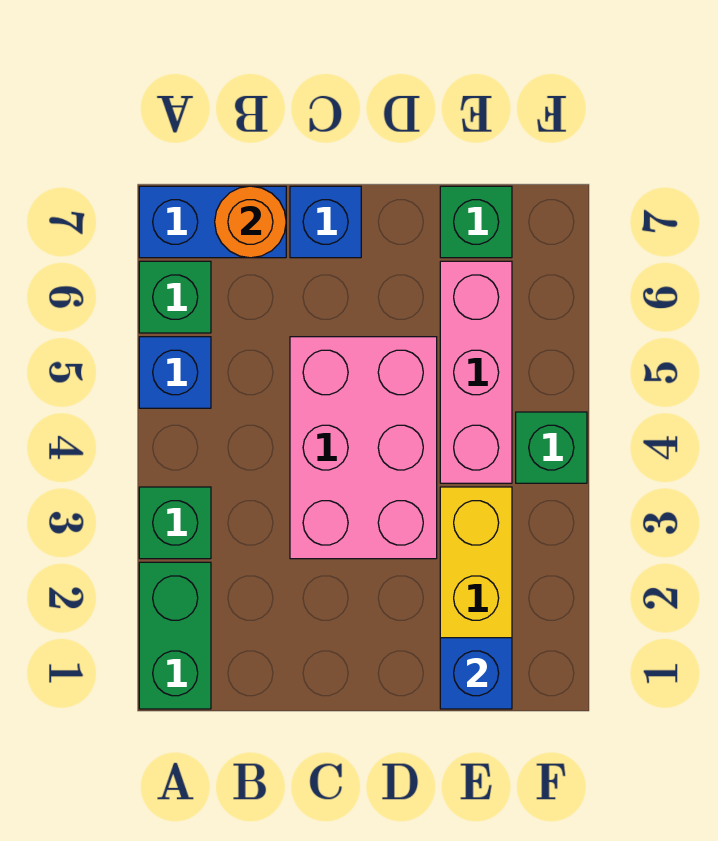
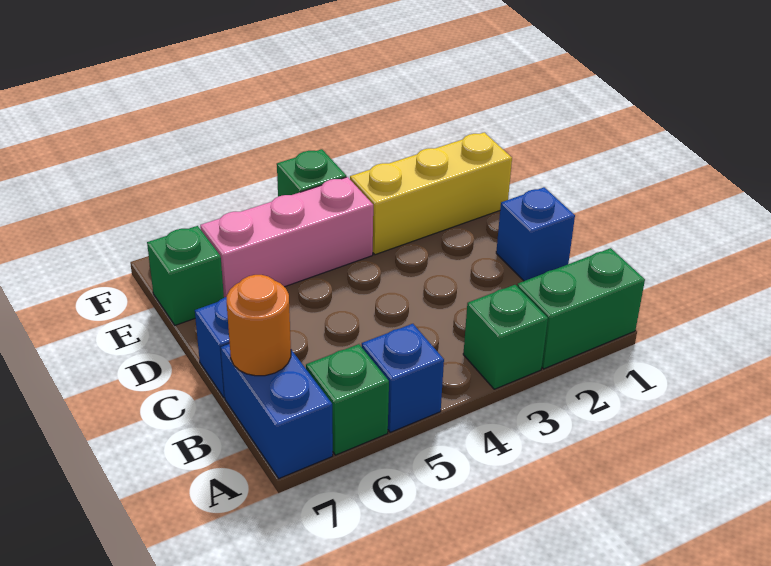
pink brick C3:D5 level 1 -> none
blue brick E1 level 2 -> blue brick C1 level 1

